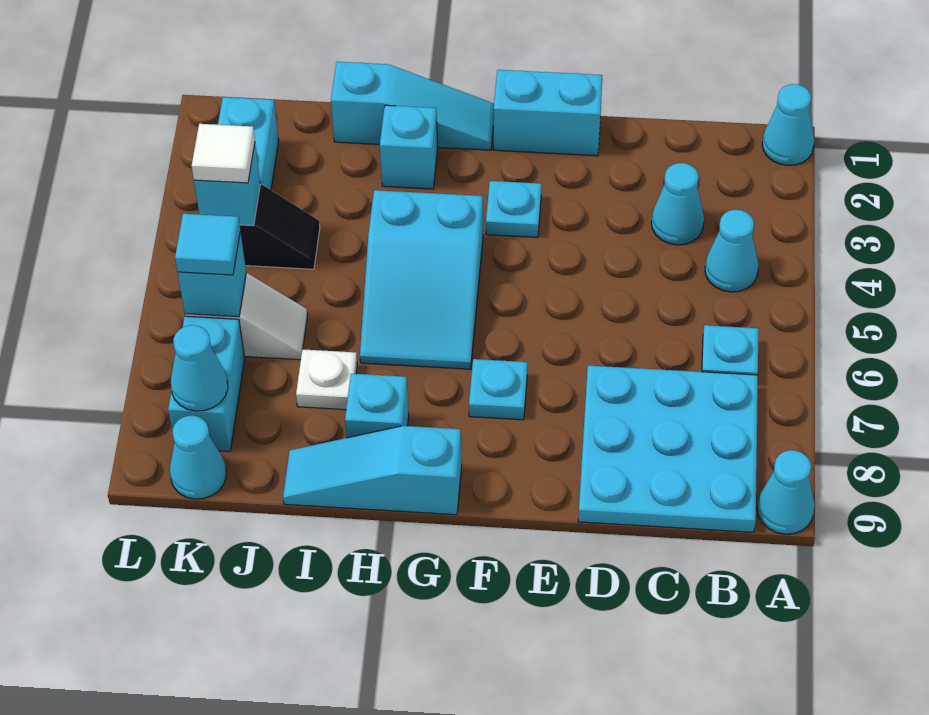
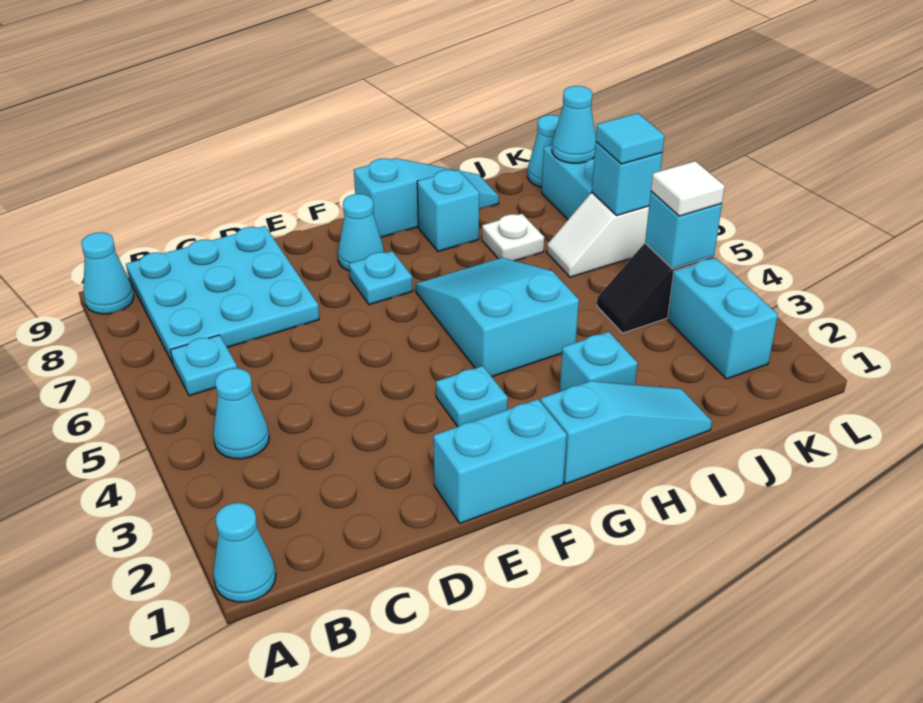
cyan cone C3 level 1 -> cyan cone F8 level 1
cyan slope G1:I1 level 1 top I -> cyan slope G1:I1 level 1 top G

